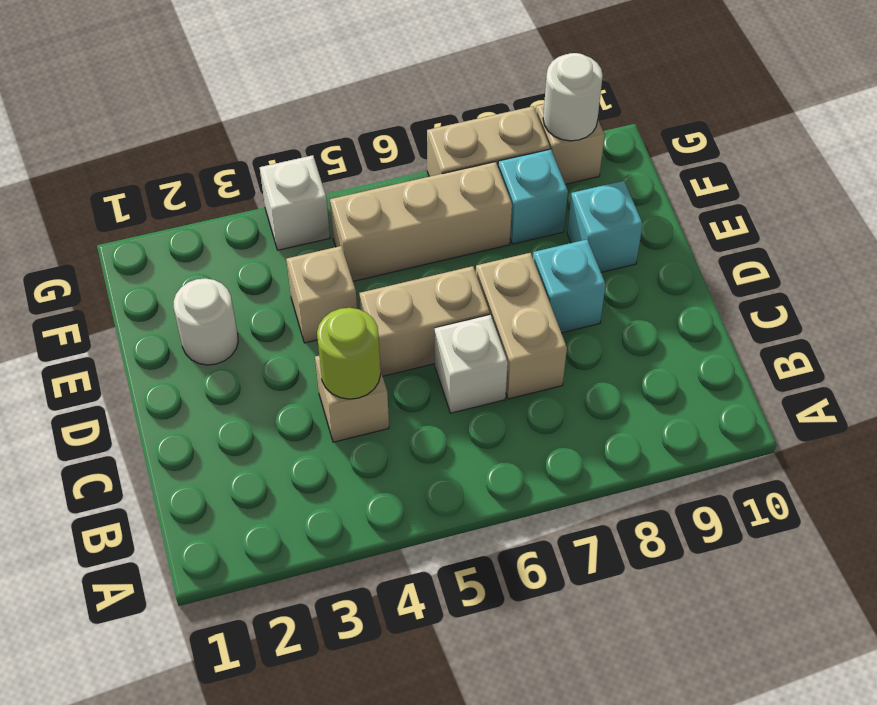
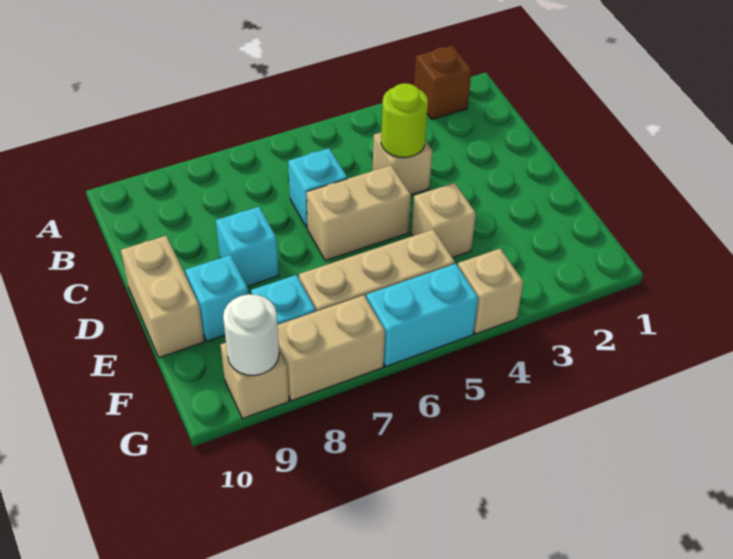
none -> brown brick A2 level 1
white brick C6 level 1 -> cyan brick C6 level 1
tan brick C7:D7 level 1 -> tan brick D10:E10 level 1
white round brick E2 level 1 -> none
white brick G4 level 1 -> tan brick G4 level 1
none -> cyan brick G5:G6 level 1

